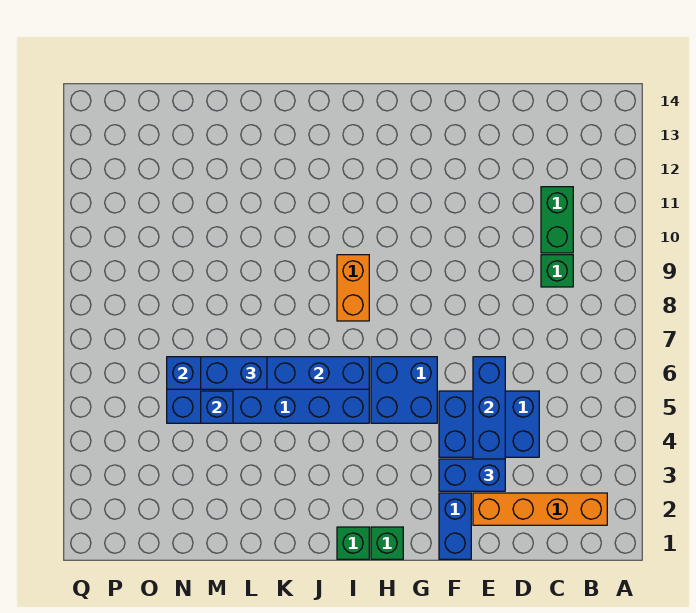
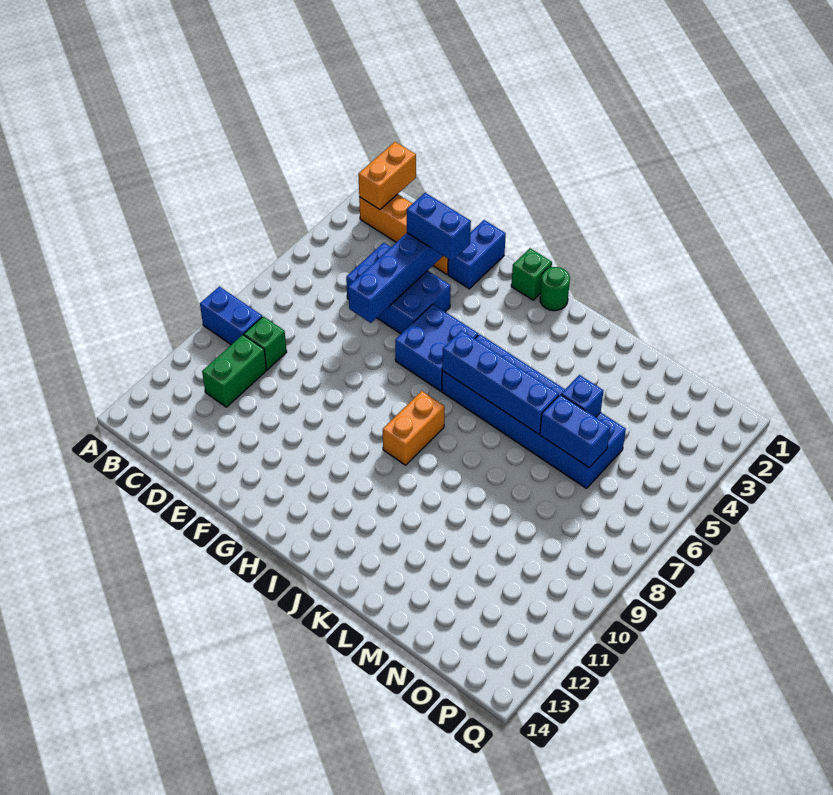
none -> orange brick B1:B2 level 2
green brick I1 level 1 -> green round brick I1 level 1
blue brick L6:M6 level 3 -> blue brick A9:B9 level 1

